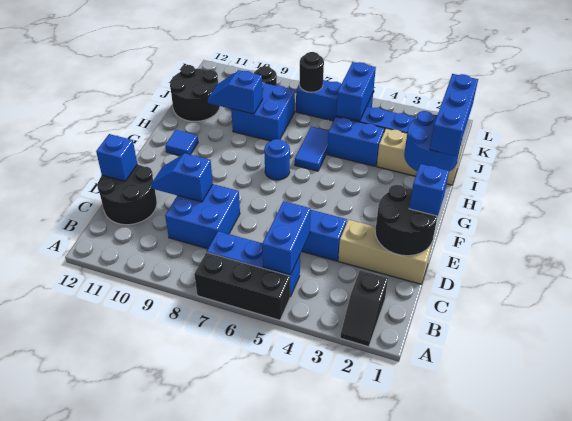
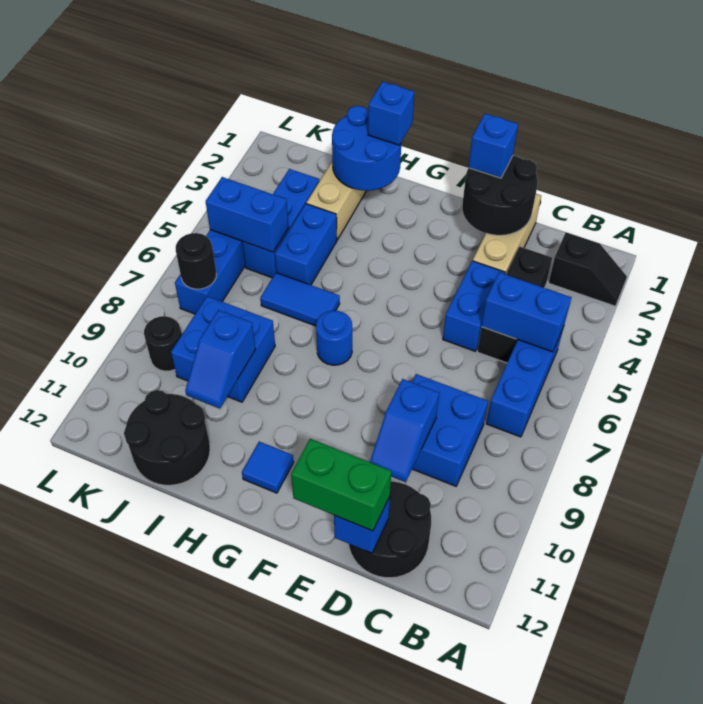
black brick A5:A7 level 1 -> black brick C3:C5 level 1
none -> green brick D12:E12 level 3
blue brick H1:J1 level 3 -> blue brick H1 level 3

